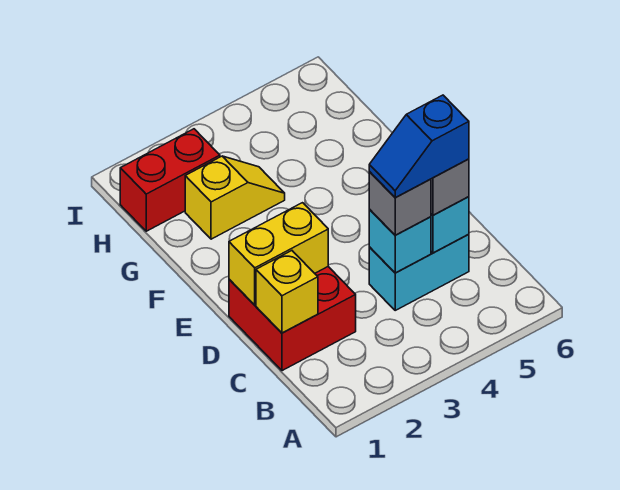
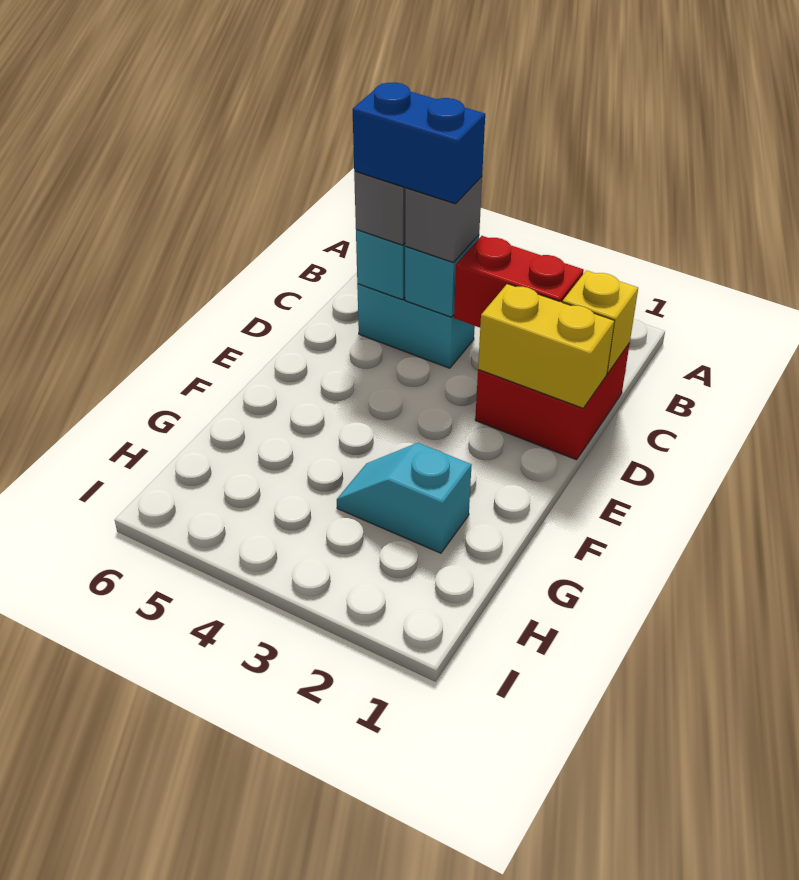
blue slope C4:C5 level 4 top 5 -> blue brick C4:C5 level 4
yellow slope G2:G3 level 1 top 2 -> cyan slope G2:G3 level 1 top 2
red brick H1:H2 level 1 -> red brick C2:C3 level 2

